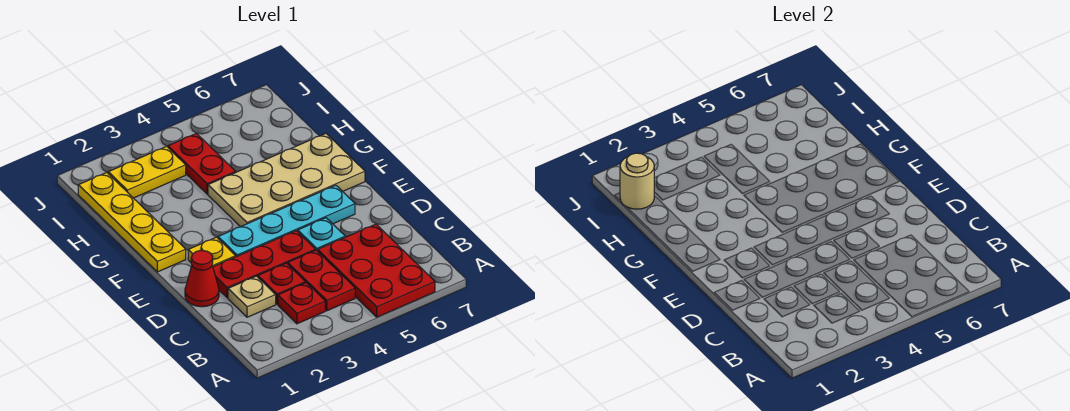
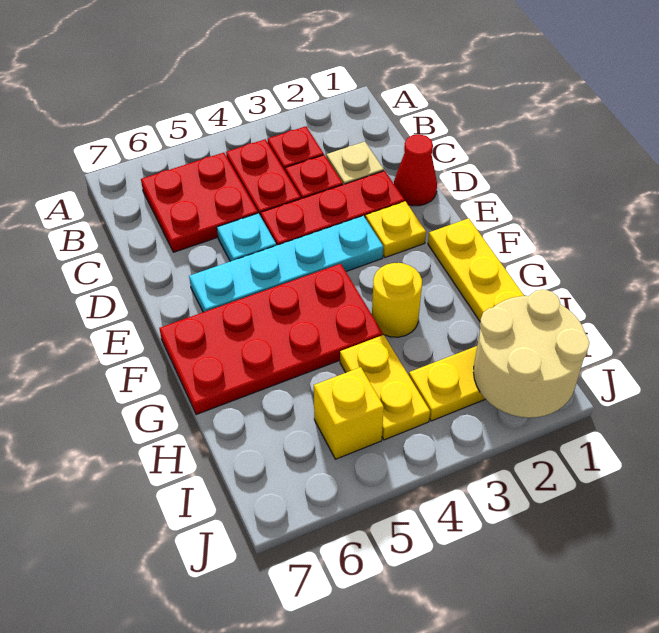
red plate A5:C6 level 1 -> red plate B5:C6 level 1
tan plate F4:G7 level 1 -> red plate F4:G7 level 1
none -> yellow round brick G3 level 1
red plate H4:I4 level 1 -> yellow plate H4:I4 level 1
tan round brick I1 level 2 -> tan round brick I1:J2 level 2
none -> yellow brick I5 level 1

